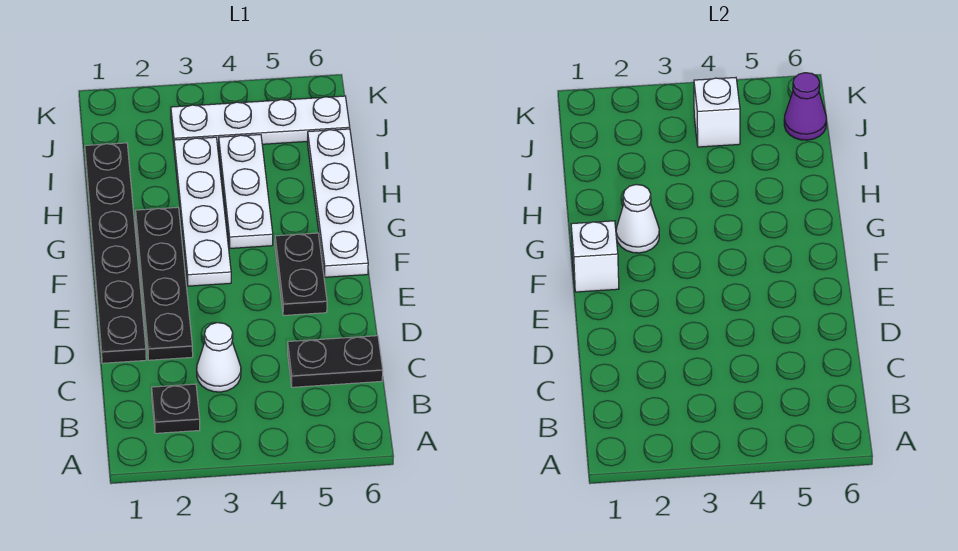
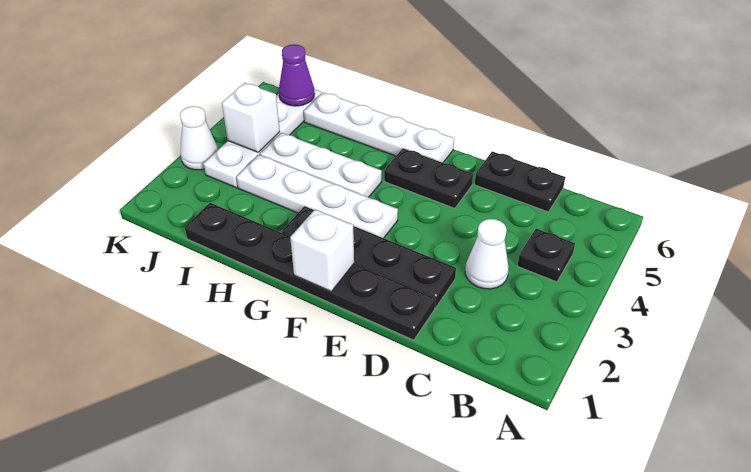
black plate B2 level 1 -> black plate B4 level 1
black plate C5:C6 level 1 -> black plate C6:D6 level 1
white cone G2 level 2 -> white cone K3 level 1

